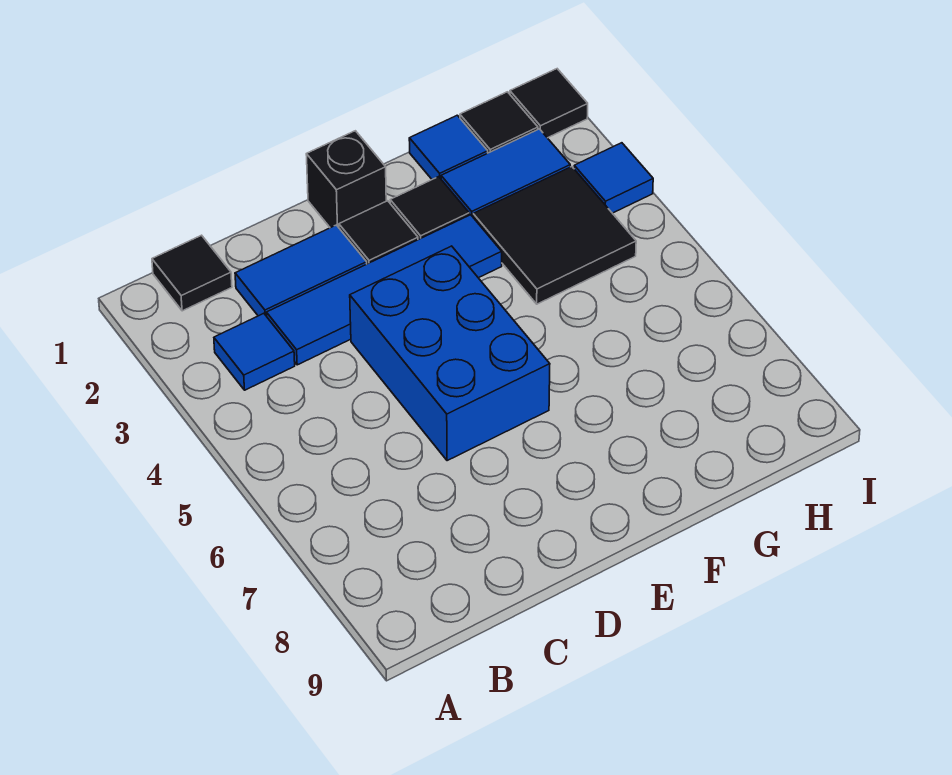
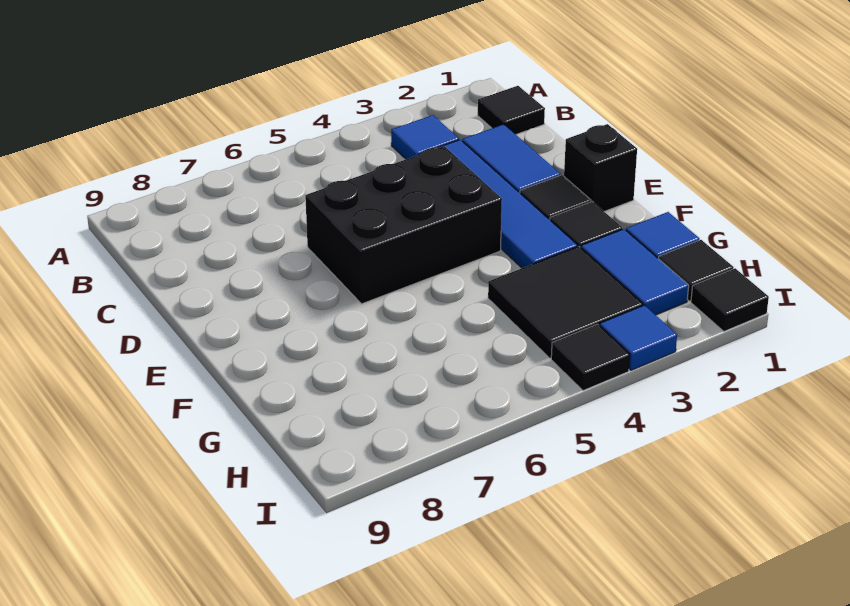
blue brick D4:E6 level 1 -> black brick D4:E6 level 1
none -> black tile I4 level 1

